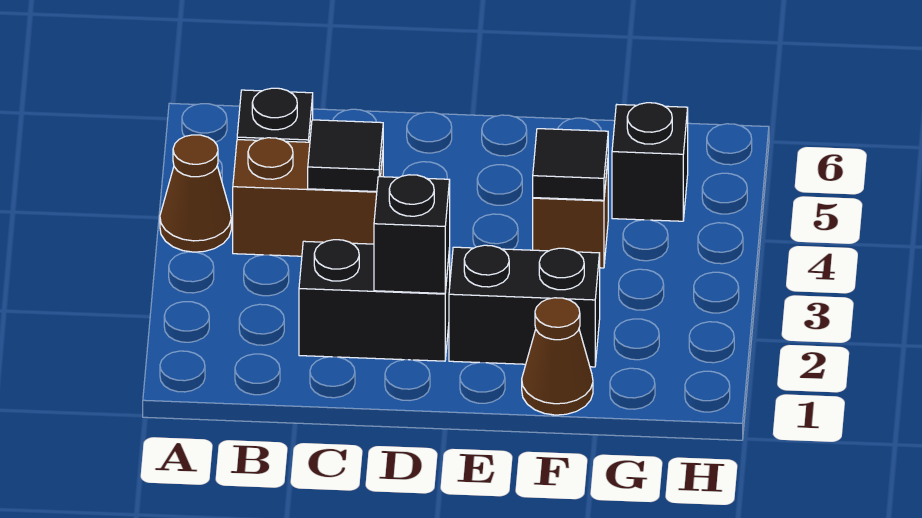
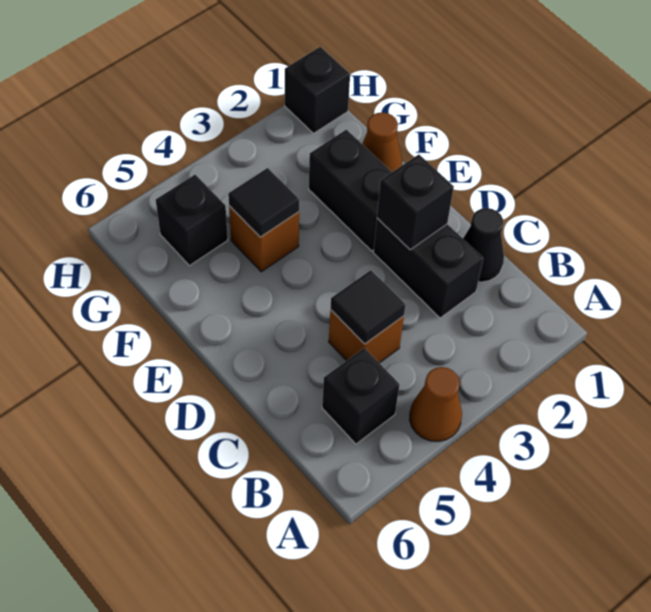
brown brick B4:C4 level 1 -> brown brick C4 level 1
none -> black cone C1 level 1
none -> black brick H1 level 1

